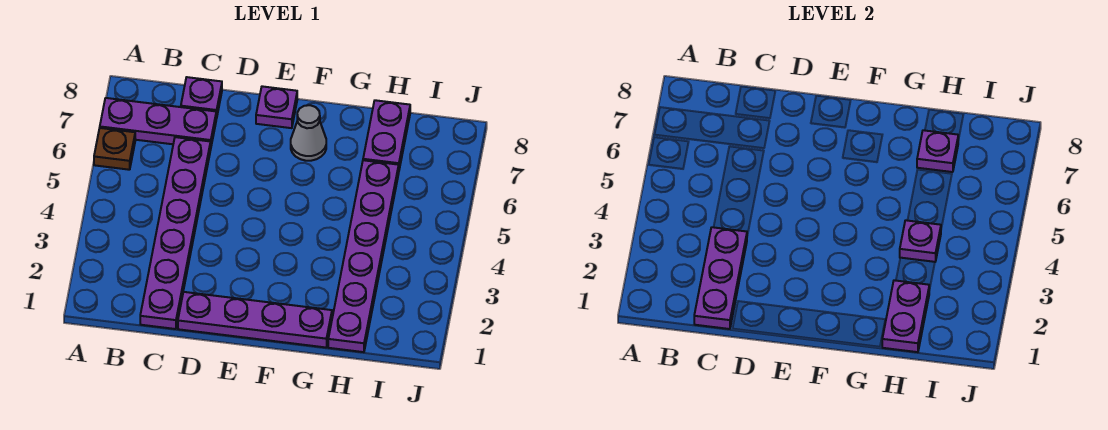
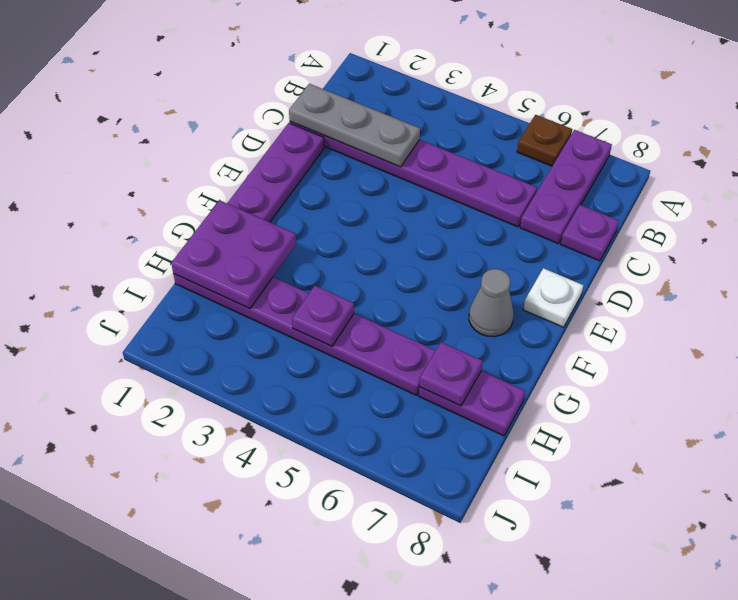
purple plate C1:C3 level 2 -> grey plate C1:C3 level 2
purple plate E8 level 1 -> white plate E8 level 1
purple plate H1:H2 level 2 -> purple plate G1:H2 level 2

